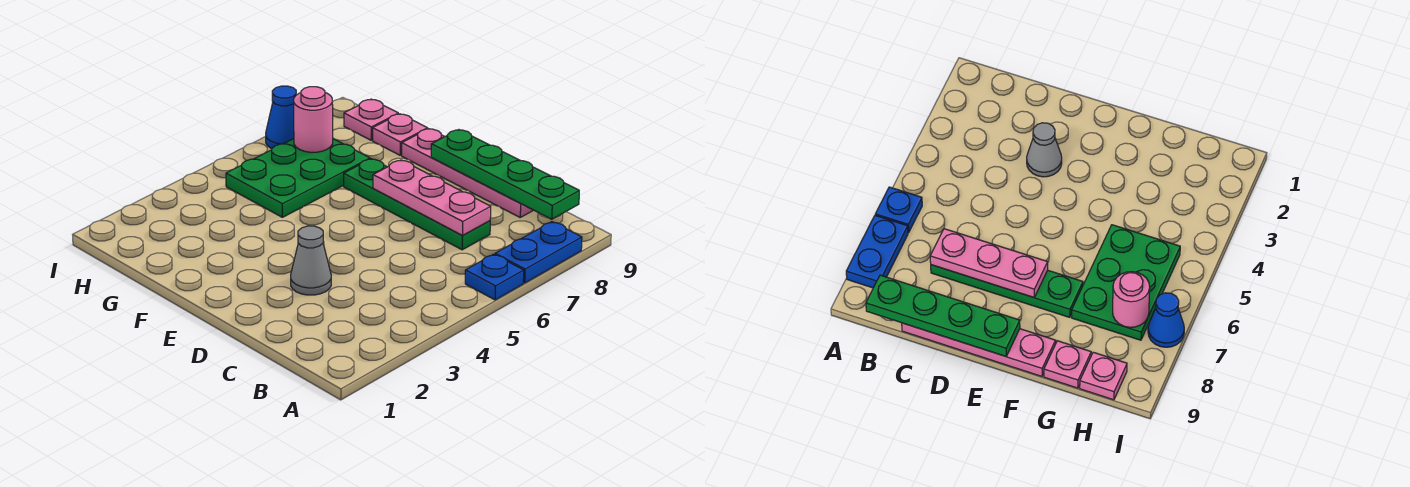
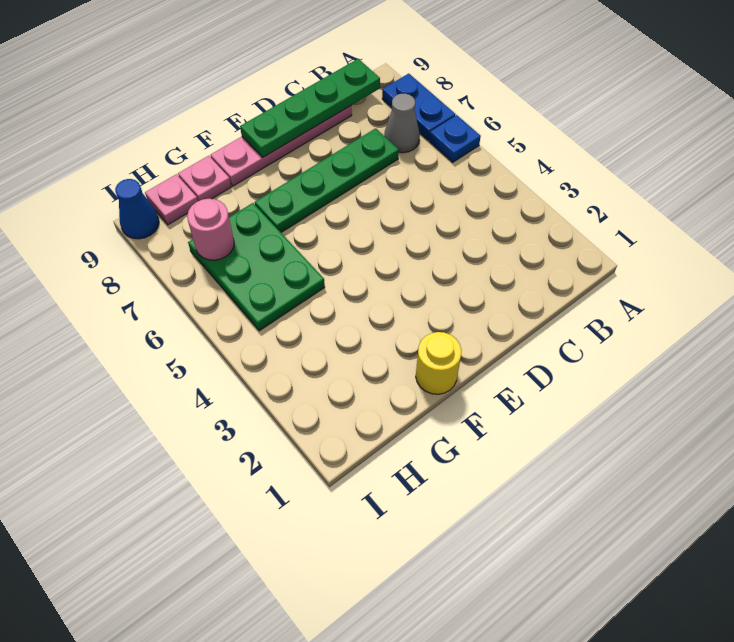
pink plate C7:E7 level 2 -> none
grey cone D3 level 1 -> grey cone B7 level 1
none -> yellow round brick F1 level 1
blue cone I7 level 1 -> blue cone I9 level 1

